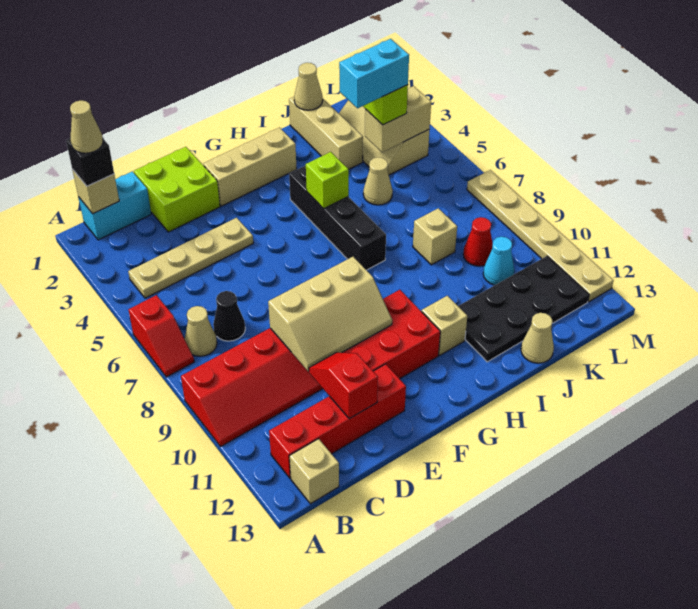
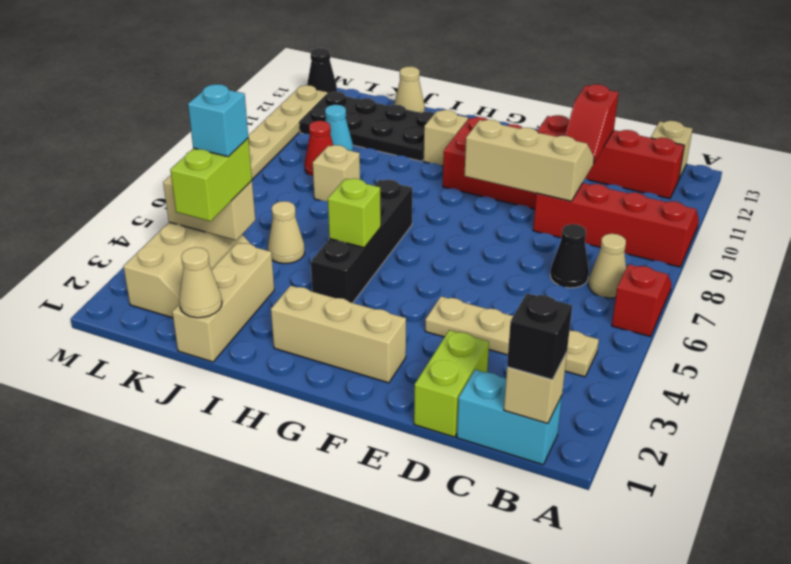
tan cone B1 level 4 -> none
lime brick D1:E2 level 1 -> lime brick D1:D2 level 1
cyan brick J4:K4 level 4 -> cyan brick K4 level 4
none -> black cone M13 level 1

